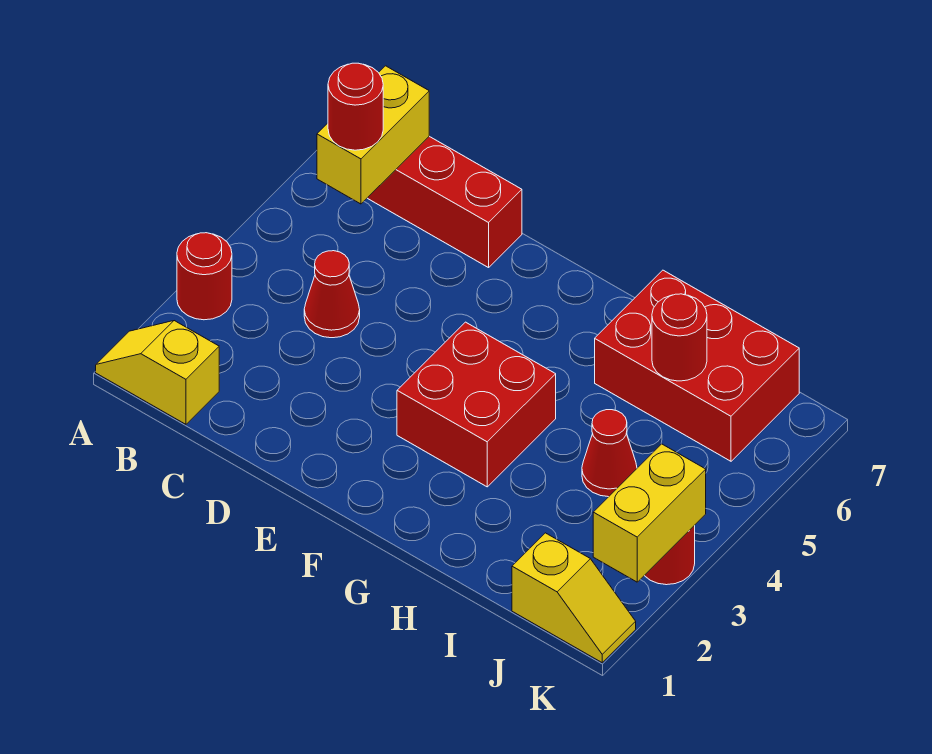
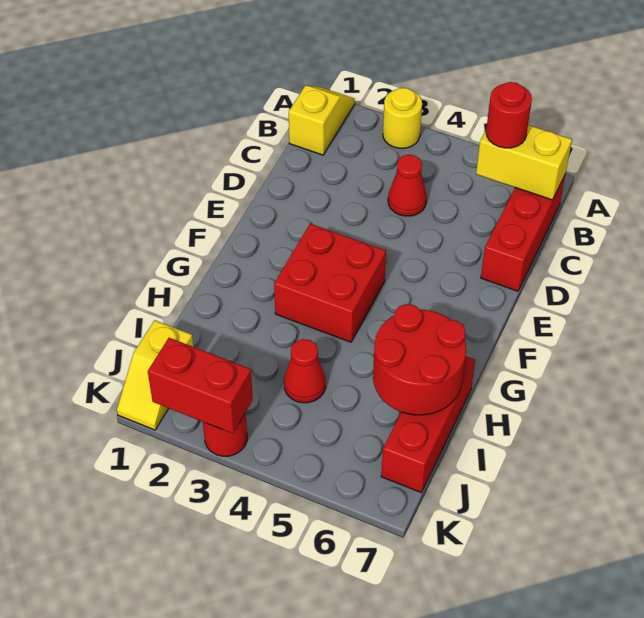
red round brick A3 level 1 -> yellow round brick A3 level 1
red brick H6:J7 level 1 -> red brick H7:J7 level 1
red round brick I6 level 2 -> red round brick H6:I7 level 2
yellow brick K2:K3 level 2 -> red brick K2:K3 level 2

